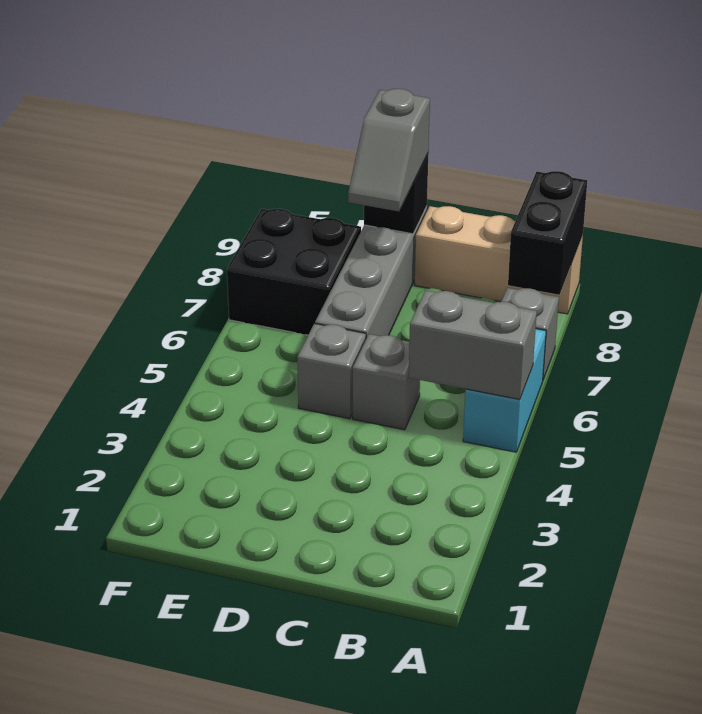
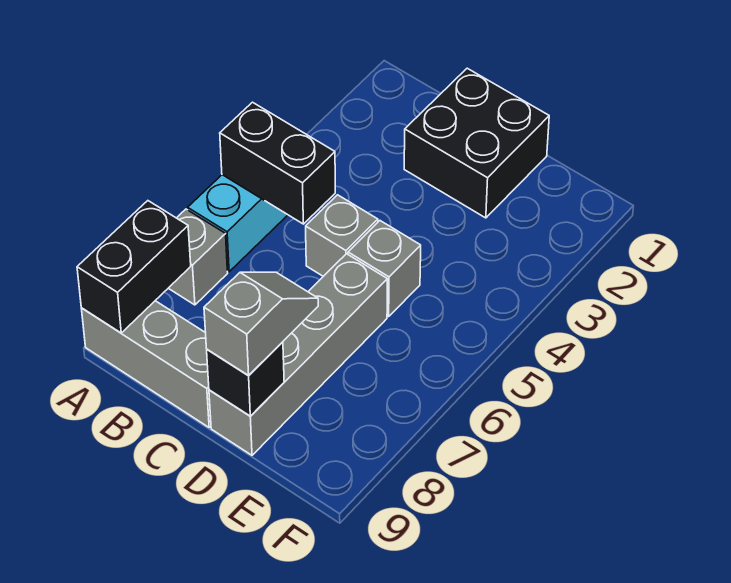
grey brick A5:B5 level 2 -> black brick A5:B5 level 2
tan brick A9:C9 level 1 -> grey brick A9:C9 level 1
black brick E7:F8 level 1 -> black brick C1:D2 level 1

